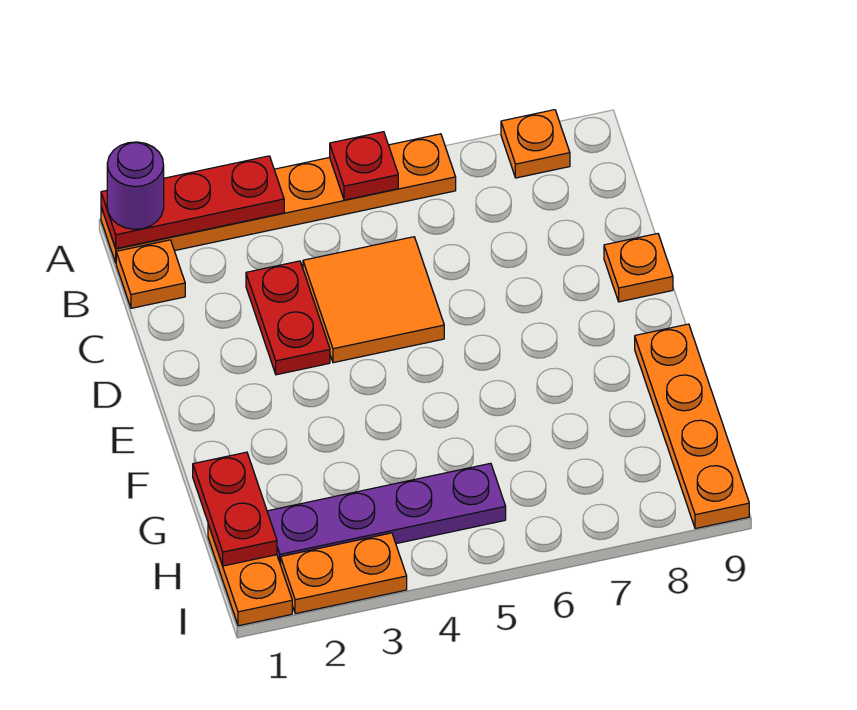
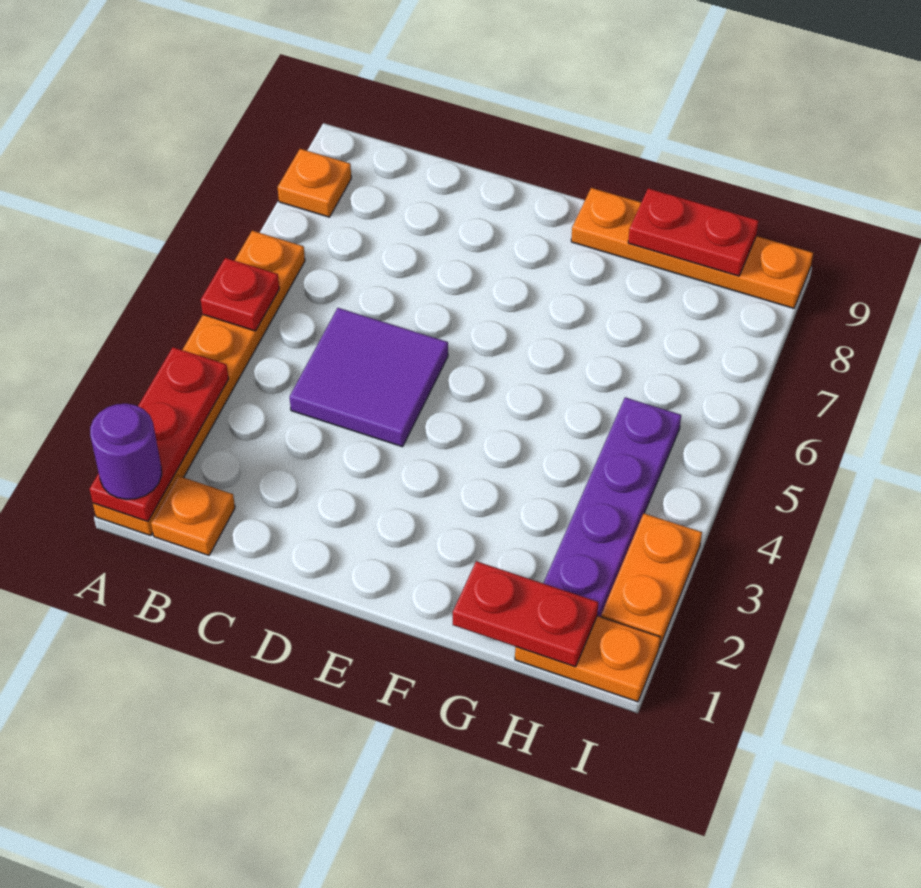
red plate C3:D3 level 1 -> red plate G9:H9 level 2
orange tile C4:D5 level 1 -> purple tile C4:D5 level 1
orange plate D9 level 1 -> none

